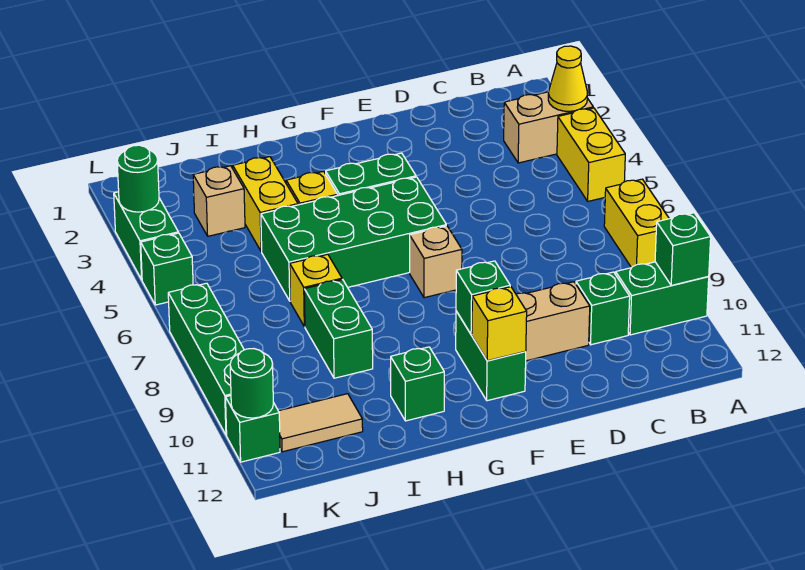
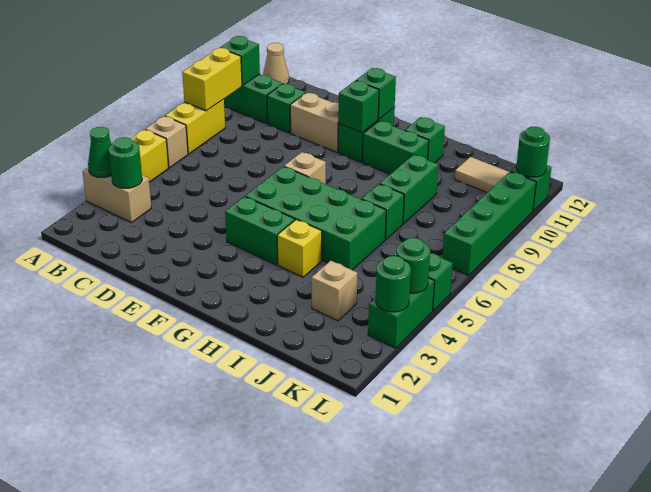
yellow cone A3 level 2 -> green cone A3 level 2
none -> tan brick A6 level 1
none -> tan cone A12 level 1
none -> green round brick B3 level 2
yellow brick F11 level 2 -> green brick F11 level 2
none -> green brick G10:H10 level 1
yellow brick I3:I4 level 1 -> yellow brick A8:A9 level 2
yellow brick I7 level 1 -> green brick I7 level 1
none -> green round brick L4 level 2

